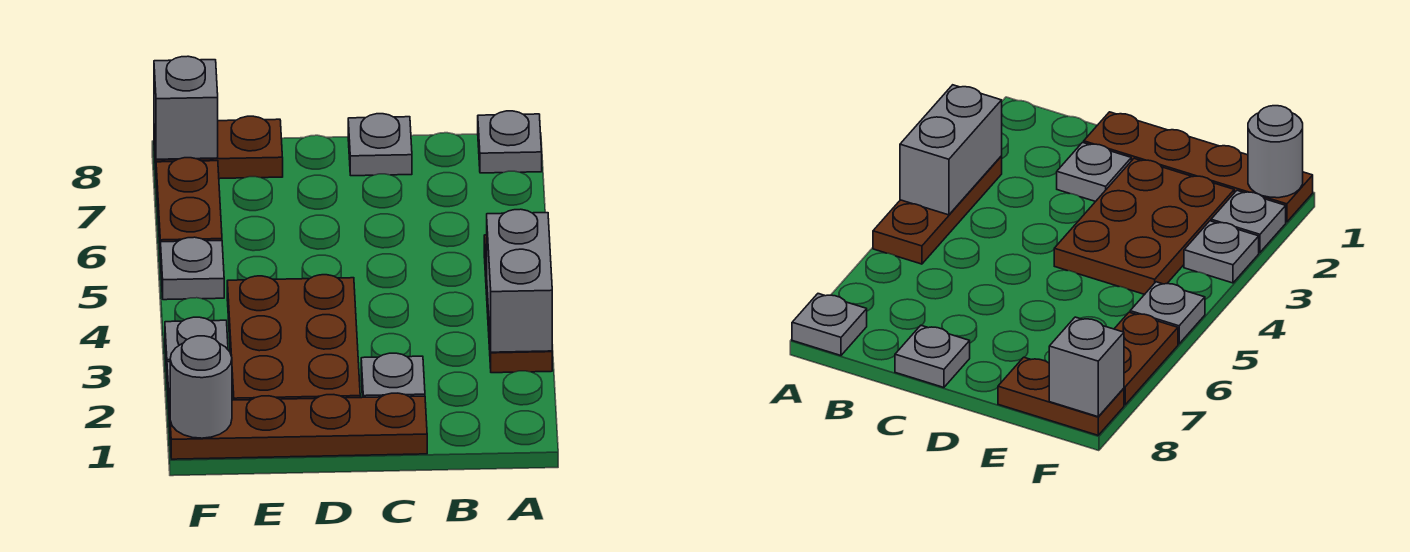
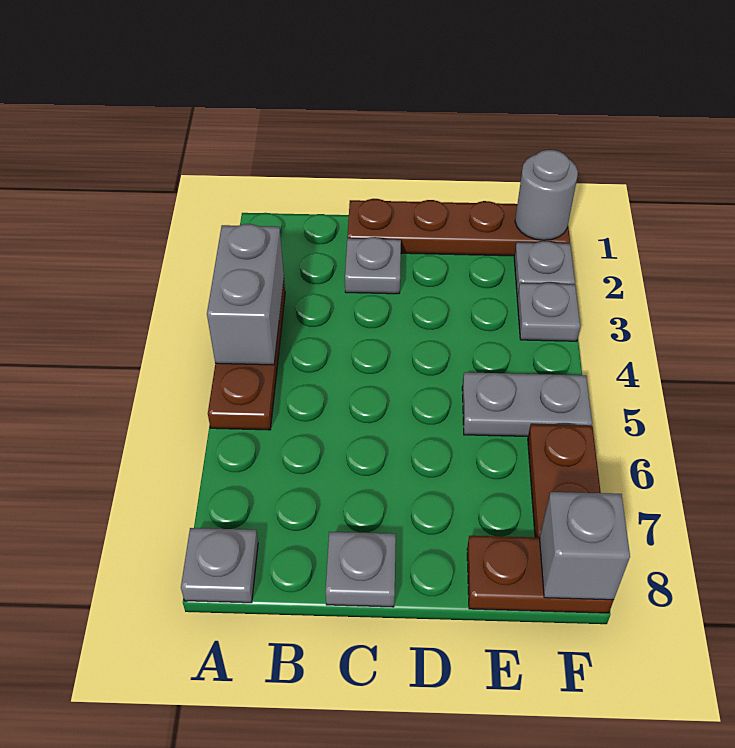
brown plate D2:E4 level 1 -> none
grey plate F5 level 1 -> grey plate E5:F5 level 1

